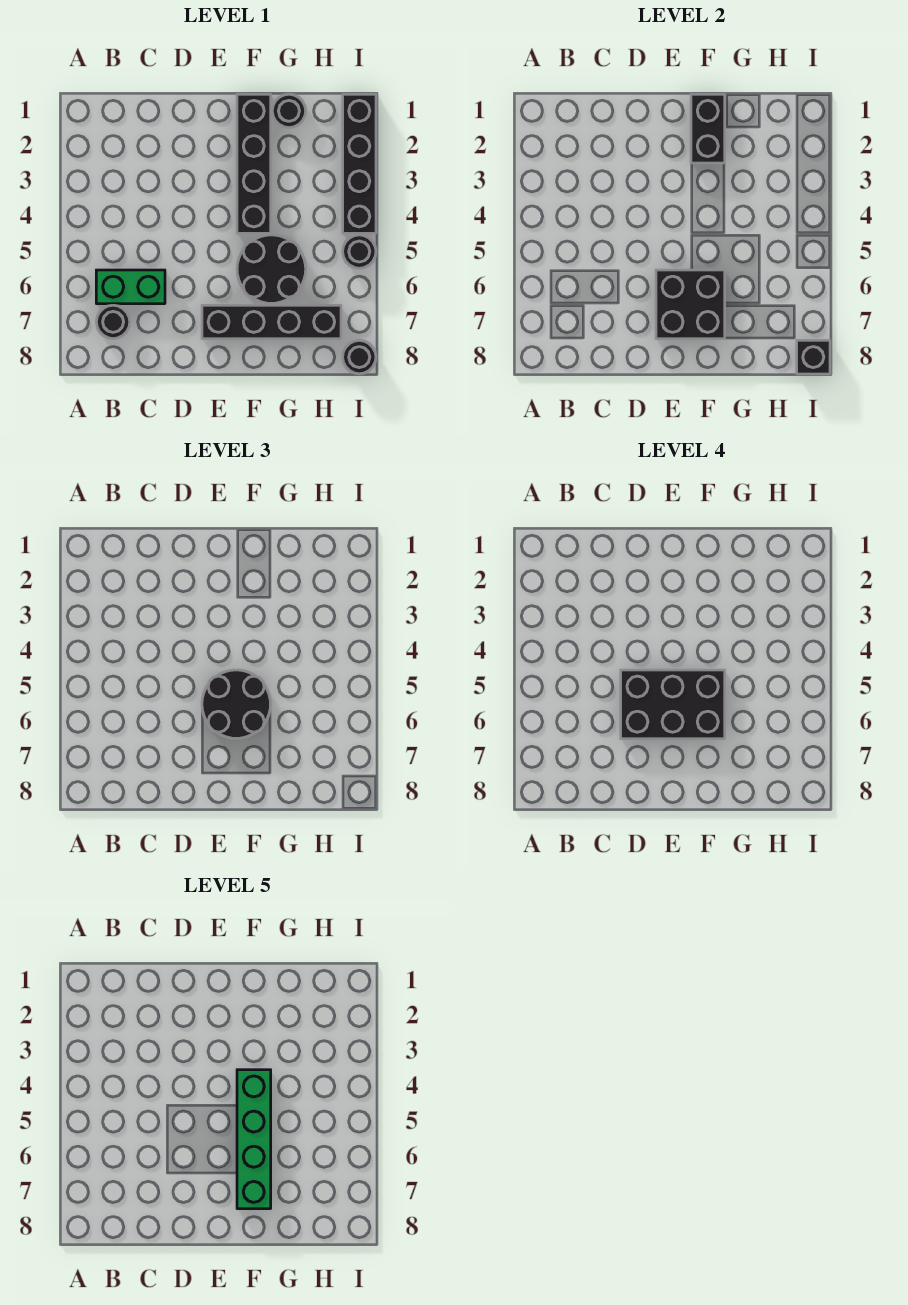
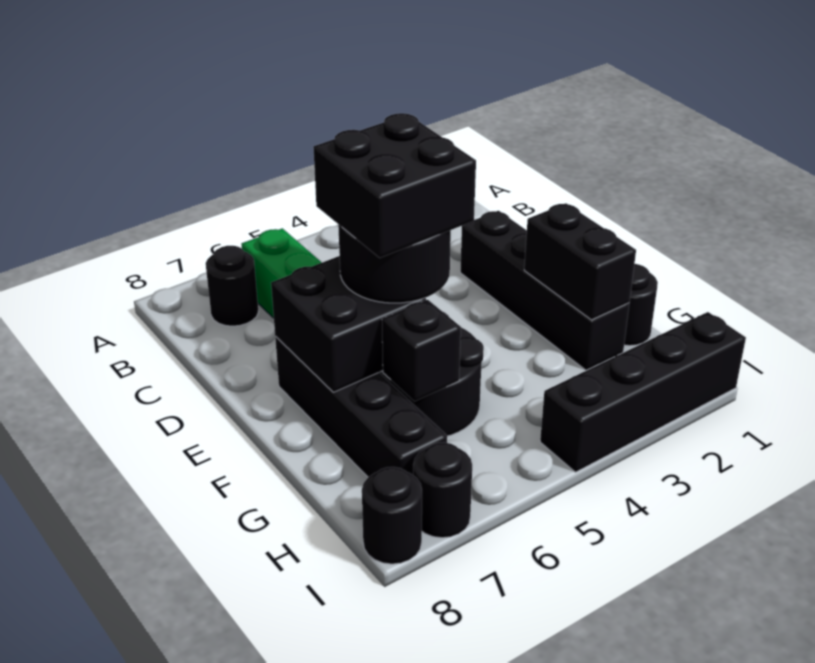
black brick D5:F6 level 4 -> black brick E5:F6 level 4
black brick F1:F4 level 1 -> black brick D2:G2 level 1
black brick F1:F2 level 2 -> black brick F2:G2 level 2
green brick F4:F7 level 5 -> none
black round brick I5 level 1 -> black round brick I7 level 1
black brick I8 level 2 -> black brick G6 level 2

